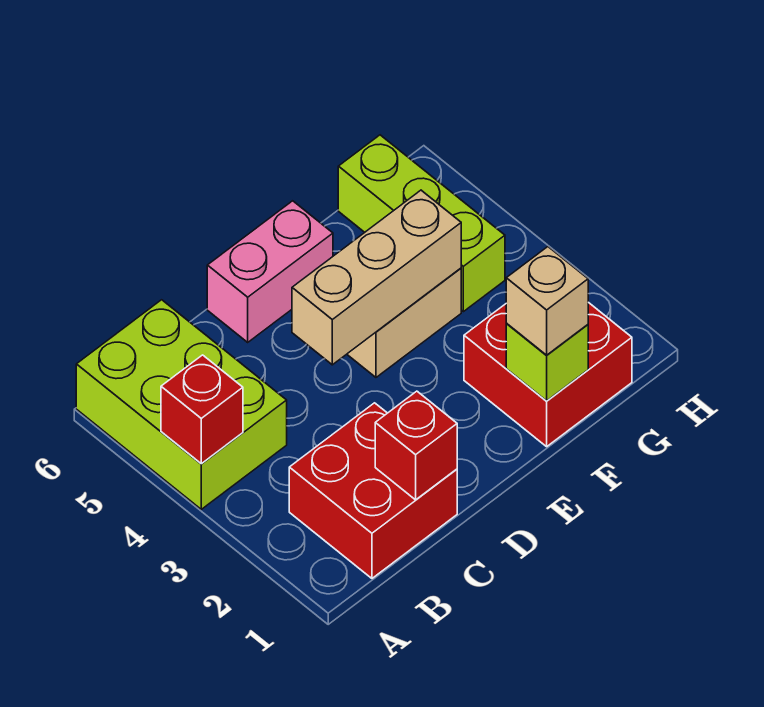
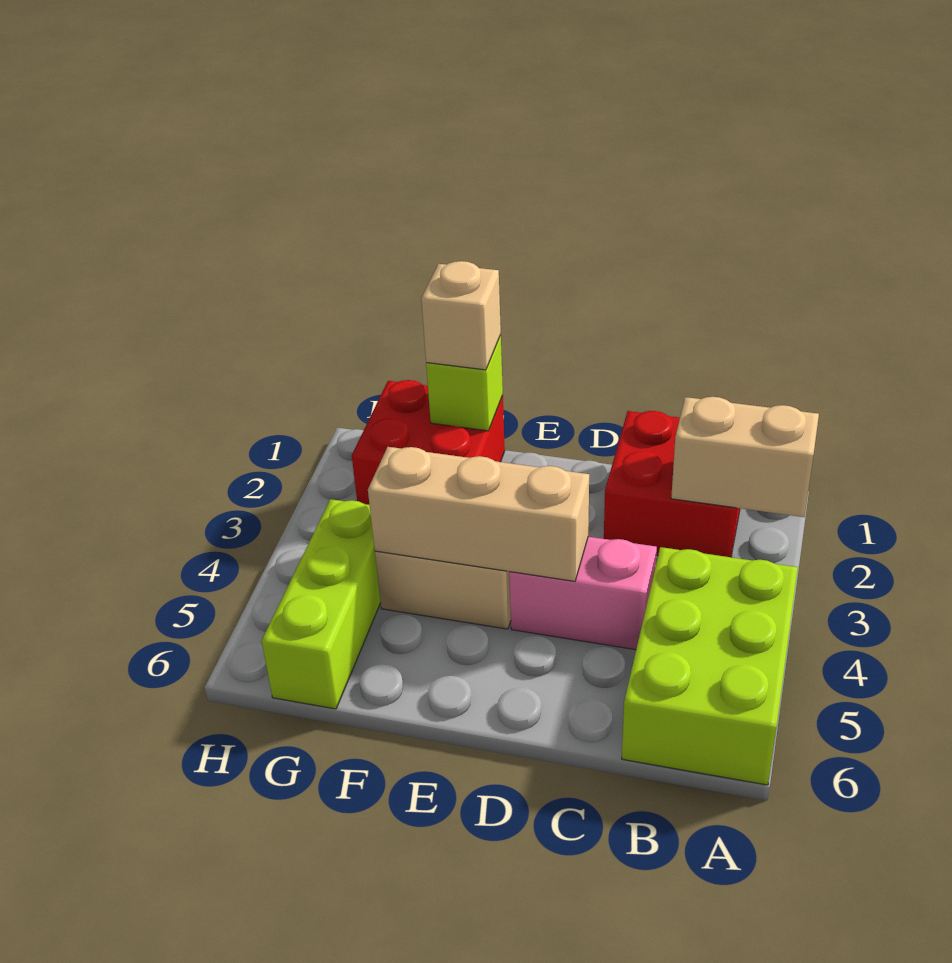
none -> tan brick A2:B2 level 2
red brick A4 level 2 -> none
red brick C1 level 2 -> none
pink brick D6:E6 level 1 -> pink brick C4:D4 level 1

